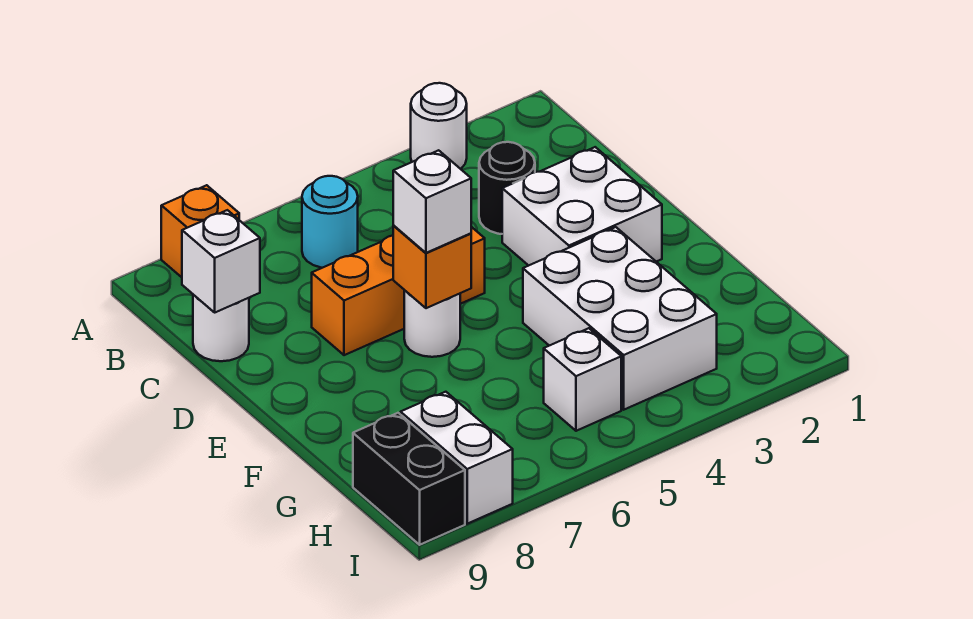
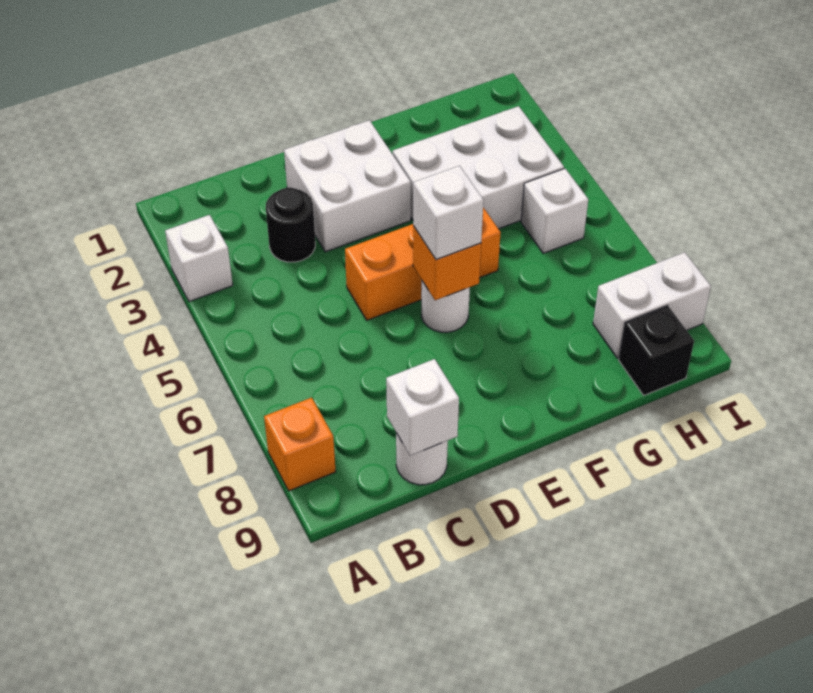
white round brick A3 level 1 -> white brick A3 level 1
cyan round brick B6 level 1 -> none
orange brick D5:D7 level 1 -> orange brick D5:F5 level 1
black brick H9:I9 level 1 -> black brick H9 level 1

